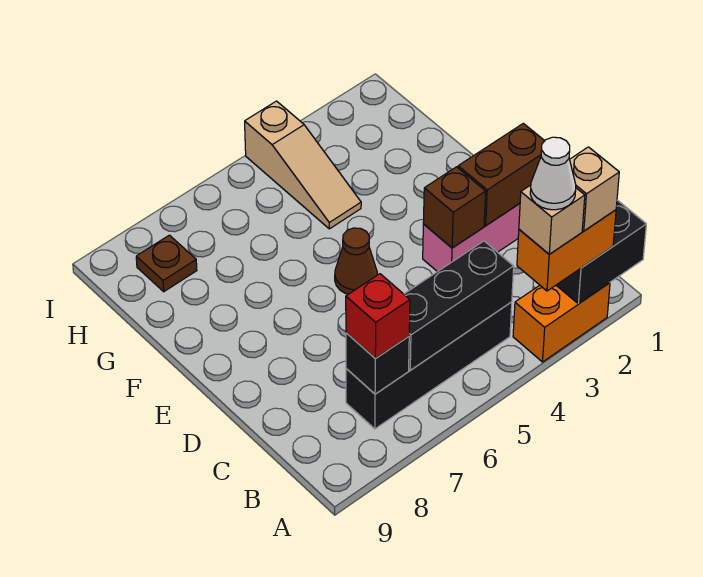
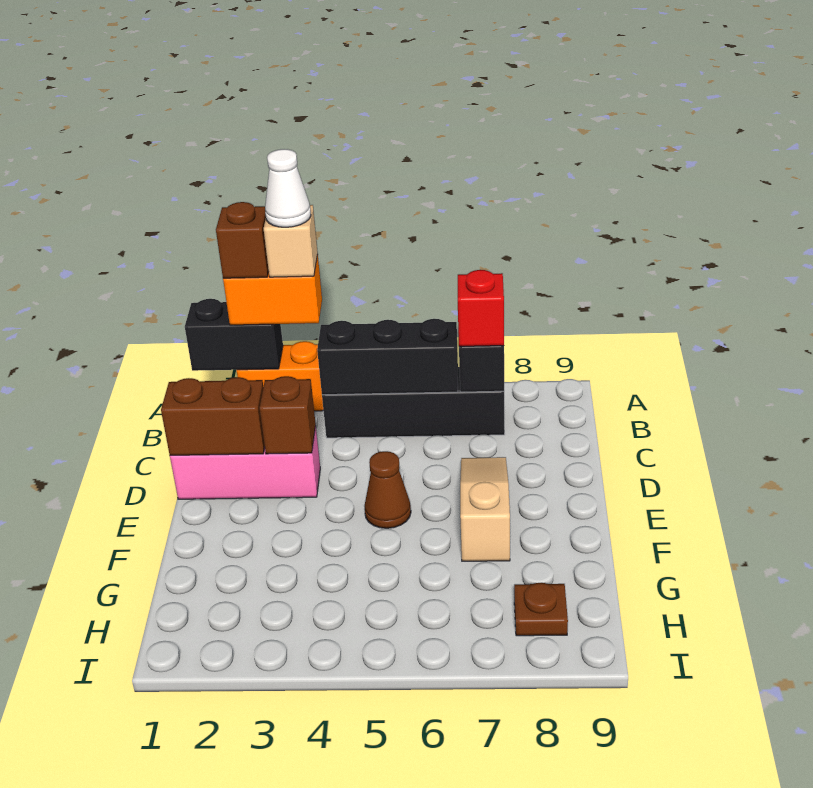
tan brick A2 level 4 -> brown brick A2 level 4
tan slope G4:I4 level 1 top I -> tan slope D7:F7 level 1 top F

